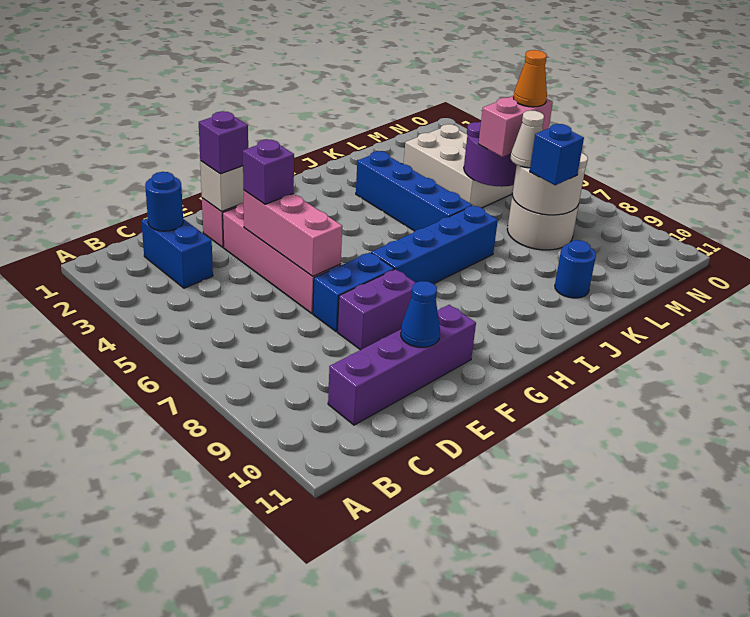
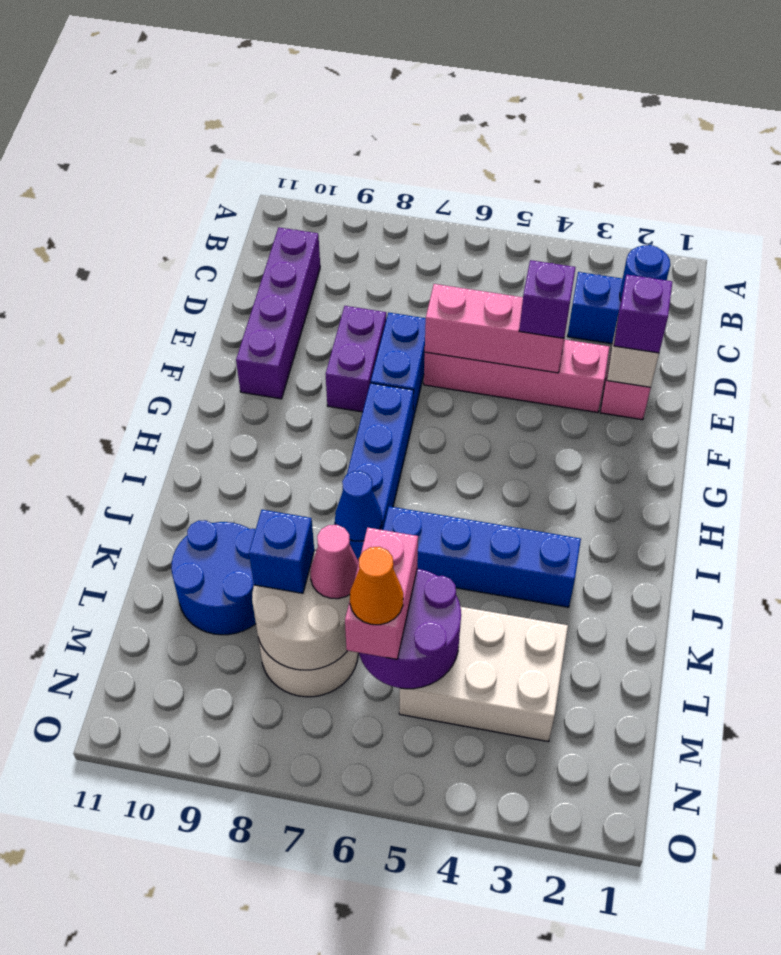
blue cone E10 level 2 -> blue cone J7 level 2
blue round brick K10 level 1 -> blue round brick K9:L10 level 1
white cone L7 level 3 -> pink cone L7 level 3

